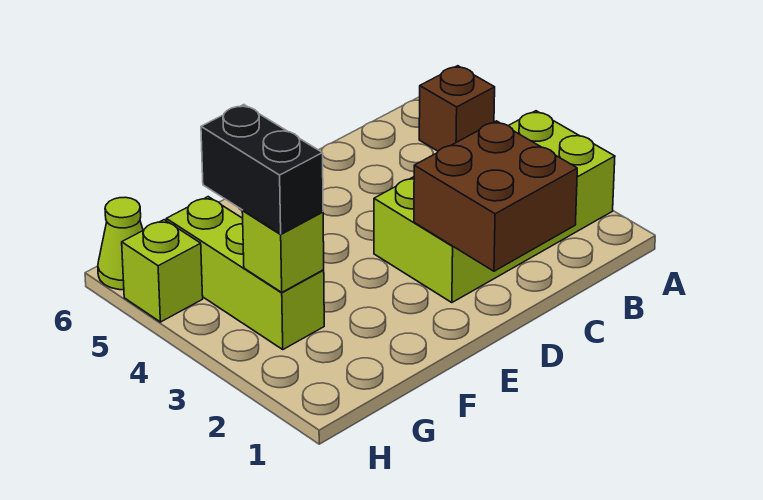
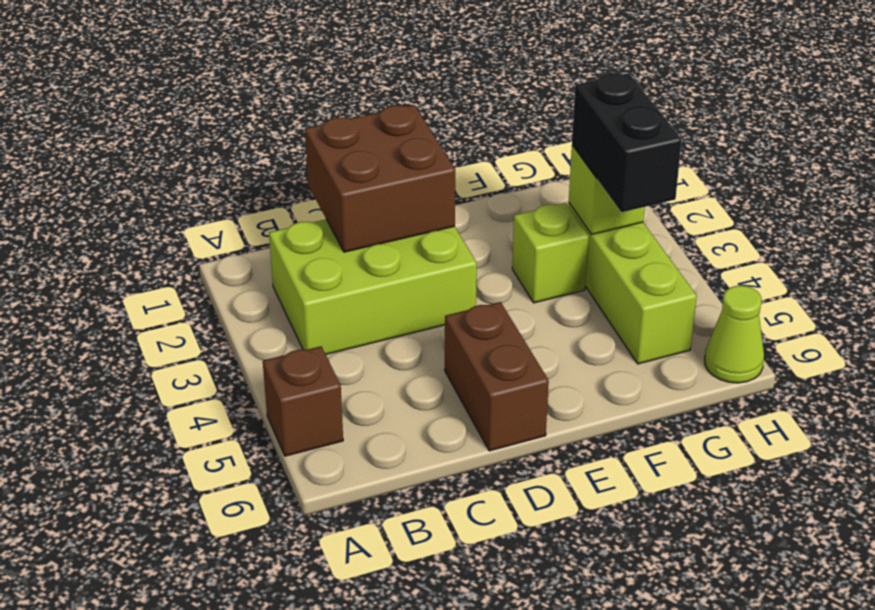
lime brick A2:D3 level 1 -> lime brick B2:D3 level 1
none -> brown brick D5:D6 level 1
lime brick H5 level 1 -> lime brick F3 level 1

